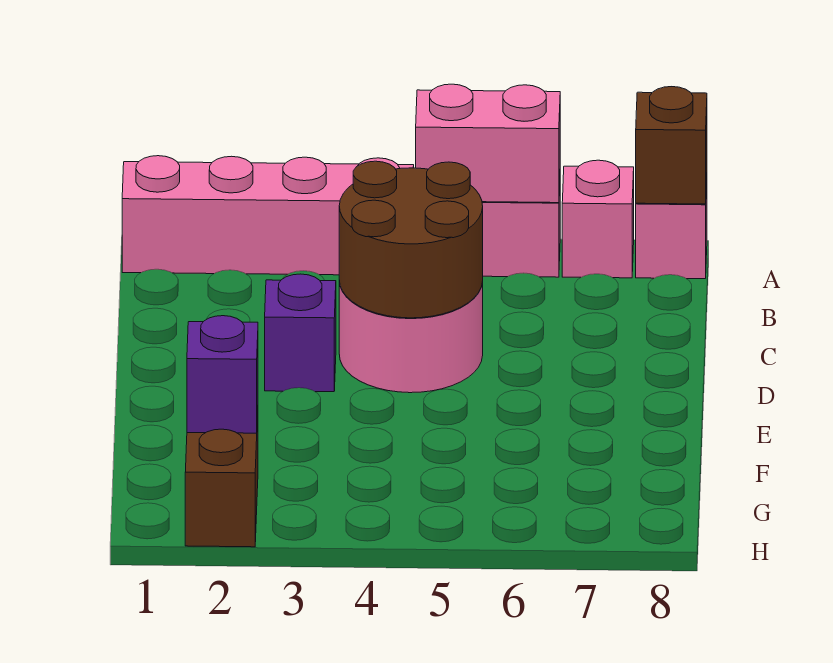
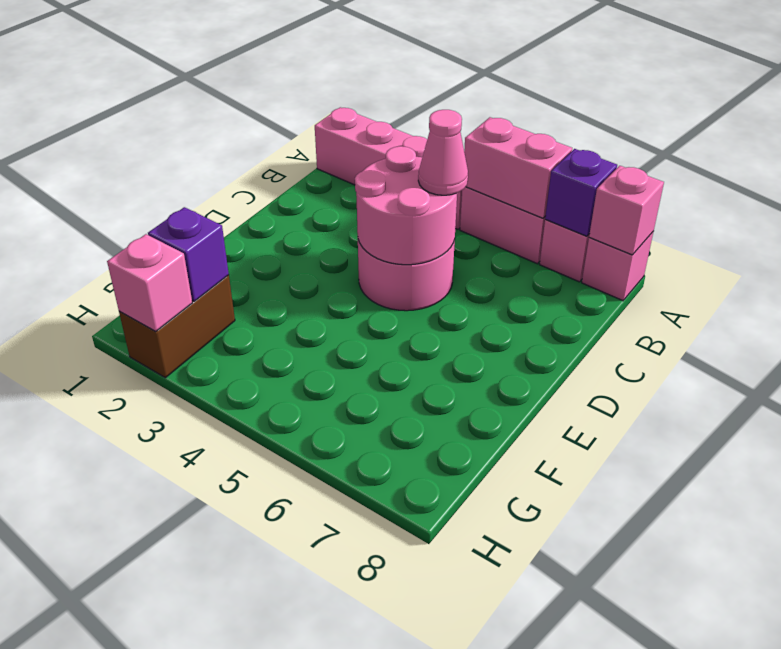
brown brick A8 level 2 -> pink brick A8 level 2
brown round brick C4:D5 level 2 -> pink round brick C4:D5 level 2
none -> pink cone C5 level 3
purple brick D3 level 1 -> purple brick A7 level 2
none -> pink brick H2 level 2

